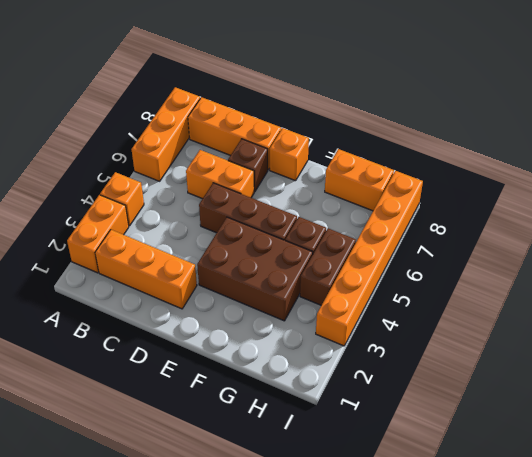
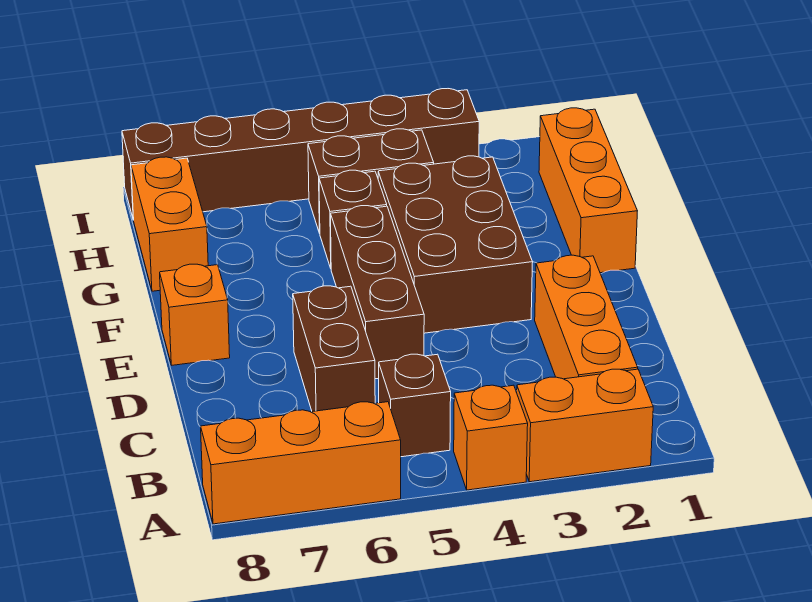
orange brick B8:D8 level 1 -> orange brick F1:H1 level 1
orange brick C6:D6 level 1 -> brown brick C6:D6 level 1
brown brick D7 level 1 -> brown brick B5 level 1
orange brick I3:I8 level 1 -> brown brick I3:I8 level 1

